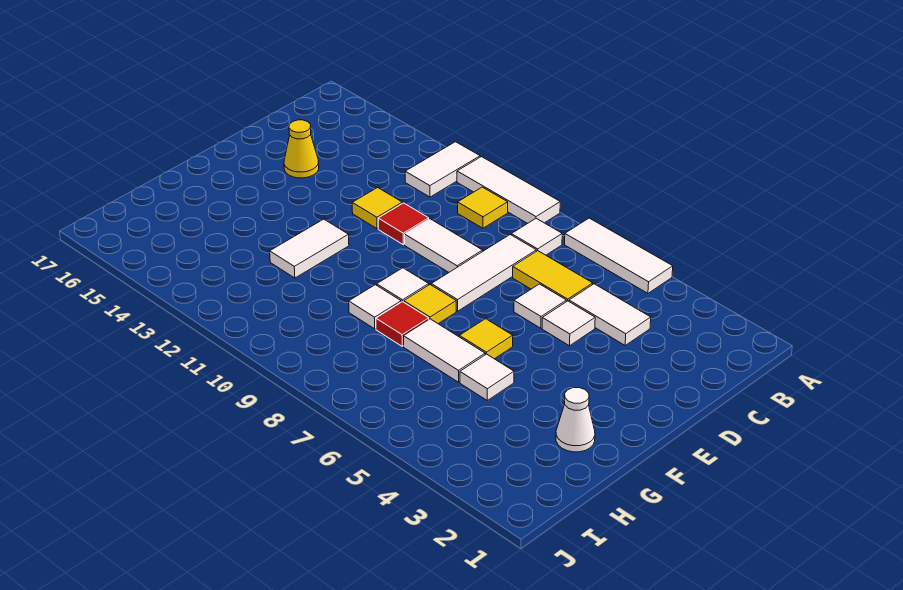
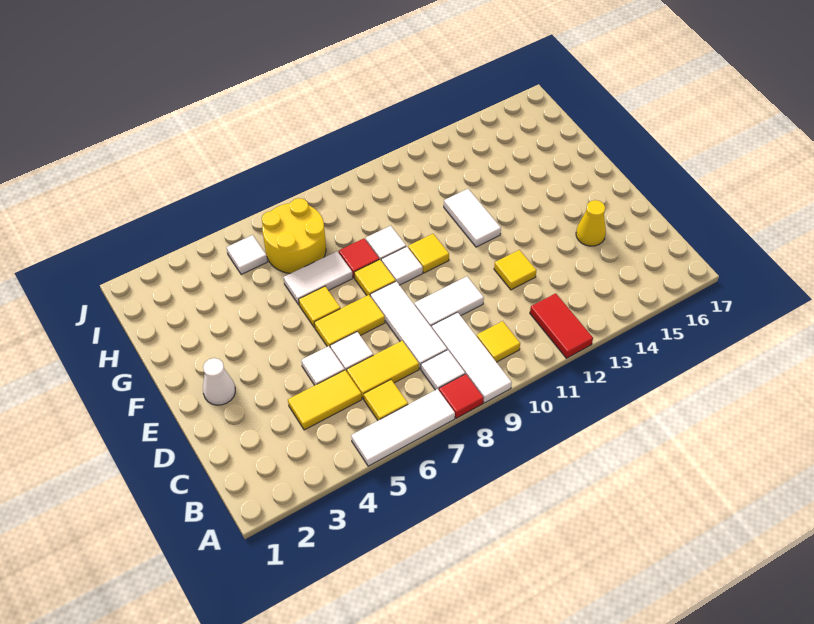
white tile A9:A11 level 1 -> white tile A9:C9 level 1
white tile A12:B12 level 1 -> red tile A12:B12 level 1
none -> yellow tile B6 level 1
white tile C4:C5 level 1 -> yellow tile C4:C5 level 1
red tile D11 level 1 -> red tile A8 level 1
none -> yellow tile E6:E7 level 1
none -> yellow tile F10 level 1
white cone G2 level 1 -> white cone E2 level 1
white tile G5 level 1 -> white tile I5 level 1
none -> yellow round brick H6:I7 level 1

